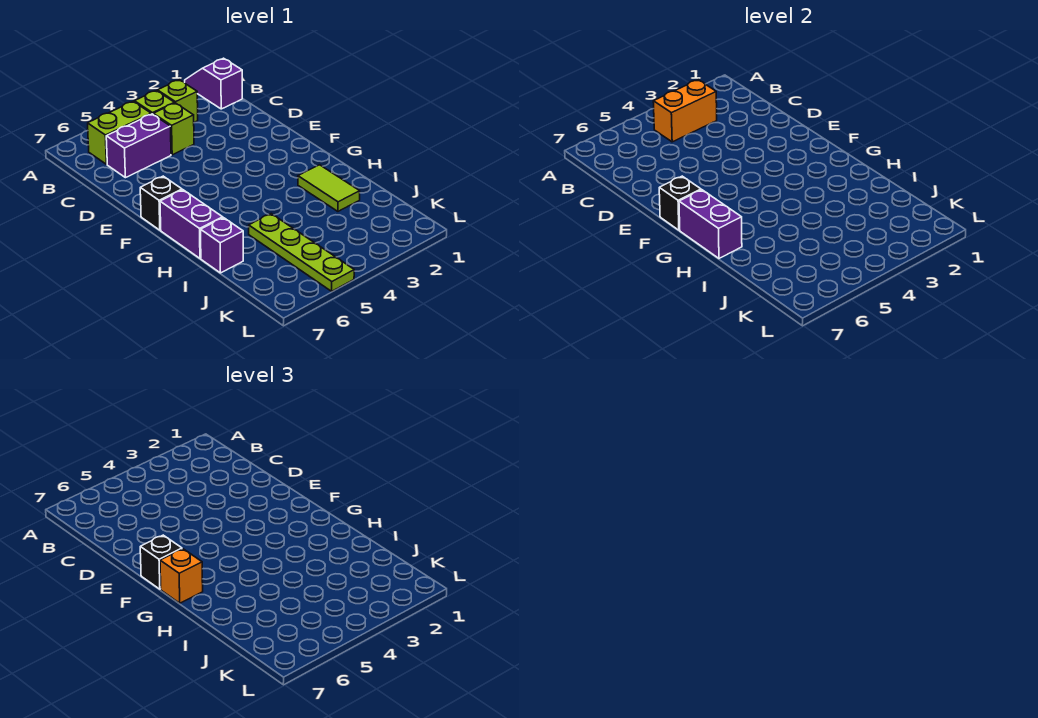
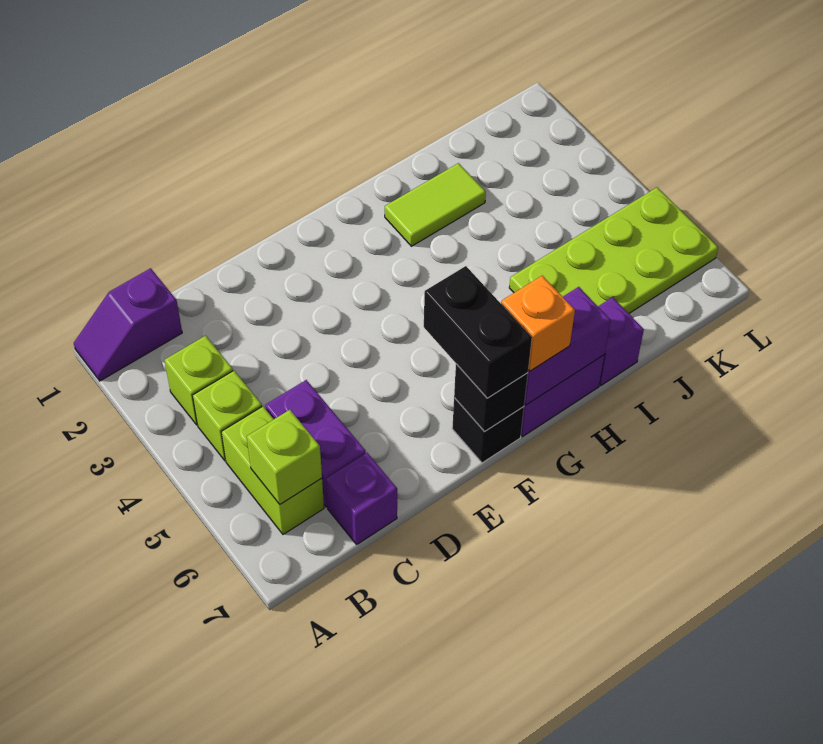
orange brick B3:B4 level 2 -> none
lime brick C4 level 1 -> lime brick B6 level 2
none -> purple brick C7 level 1
black brick F7 level 3 -> black brick F6:F7 level 3
lime plate I5:L5 level 1 -> lime plate I5:L6 level 1

